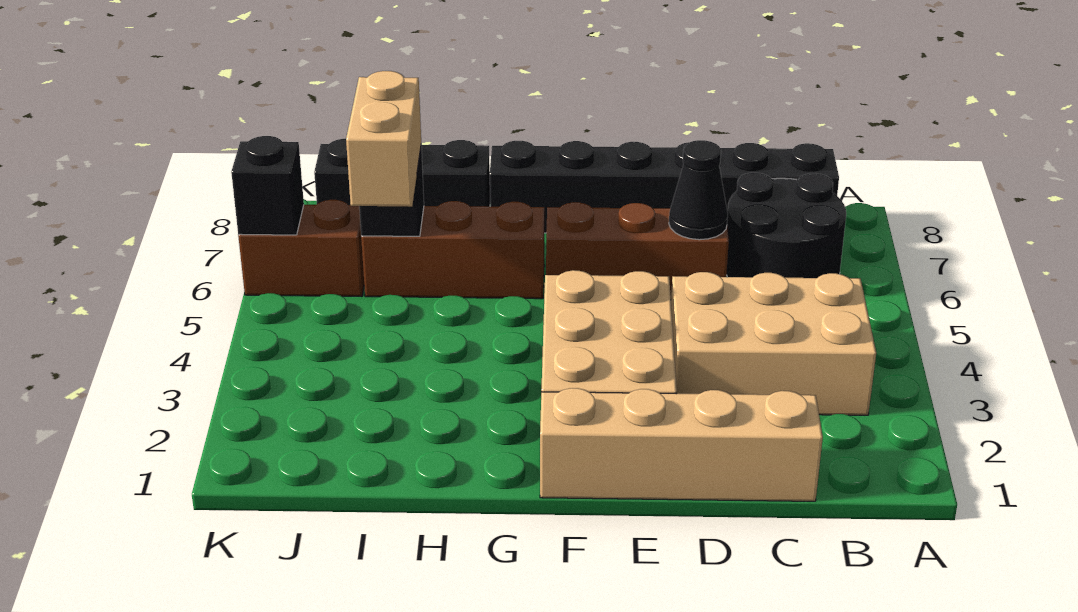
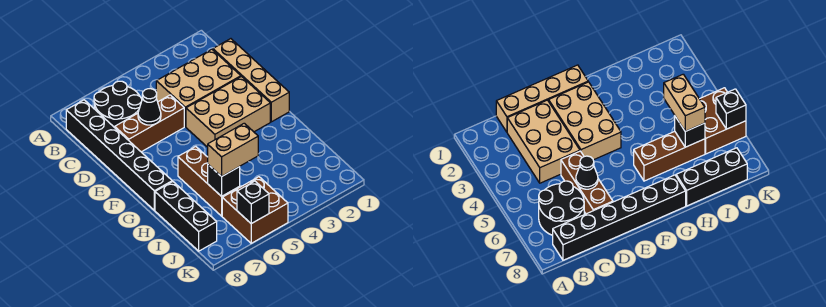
tan brick B3:D4 level 1 -> tan brick C2:D4 level 1
brown brick D6:F6 level 1 -> brown brick D5:D7 level 1
brown brick J6:K6 level 1 -> brown brick J5:K6 level 1

